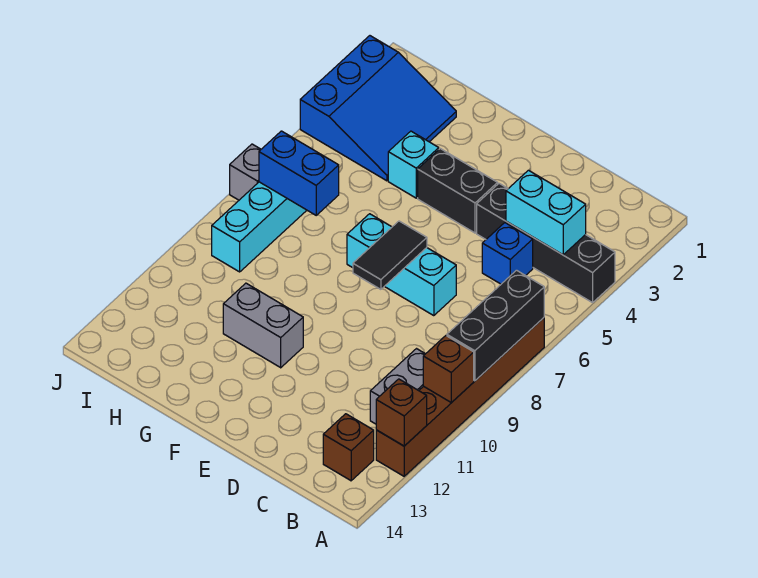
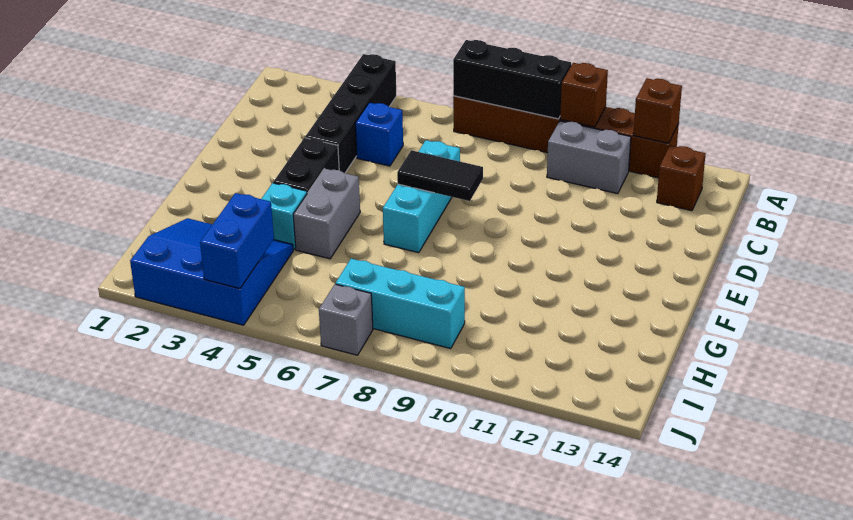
cyan brick B4:C4 level 2 -> none
grey brick F11:G11 level 1 -> grey brick F5:G5 level 1
blue brick H7:I7 level 2 -> blue brick I4:J4 level 2

